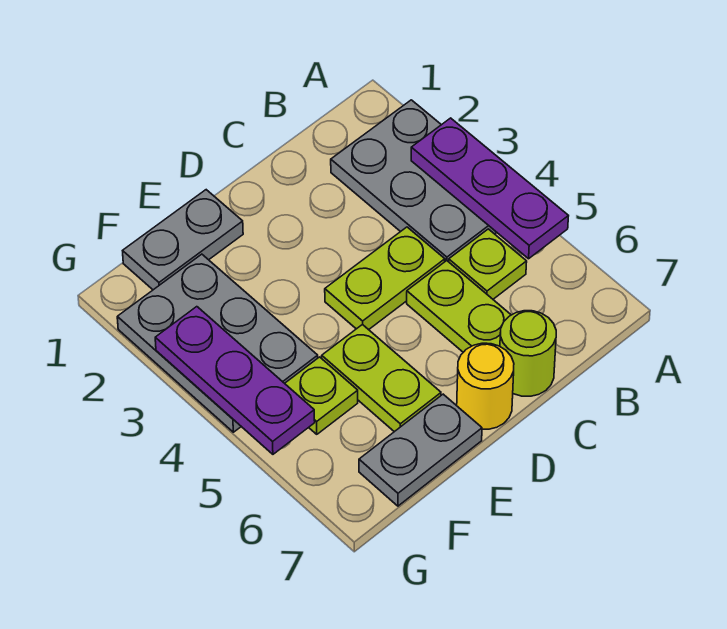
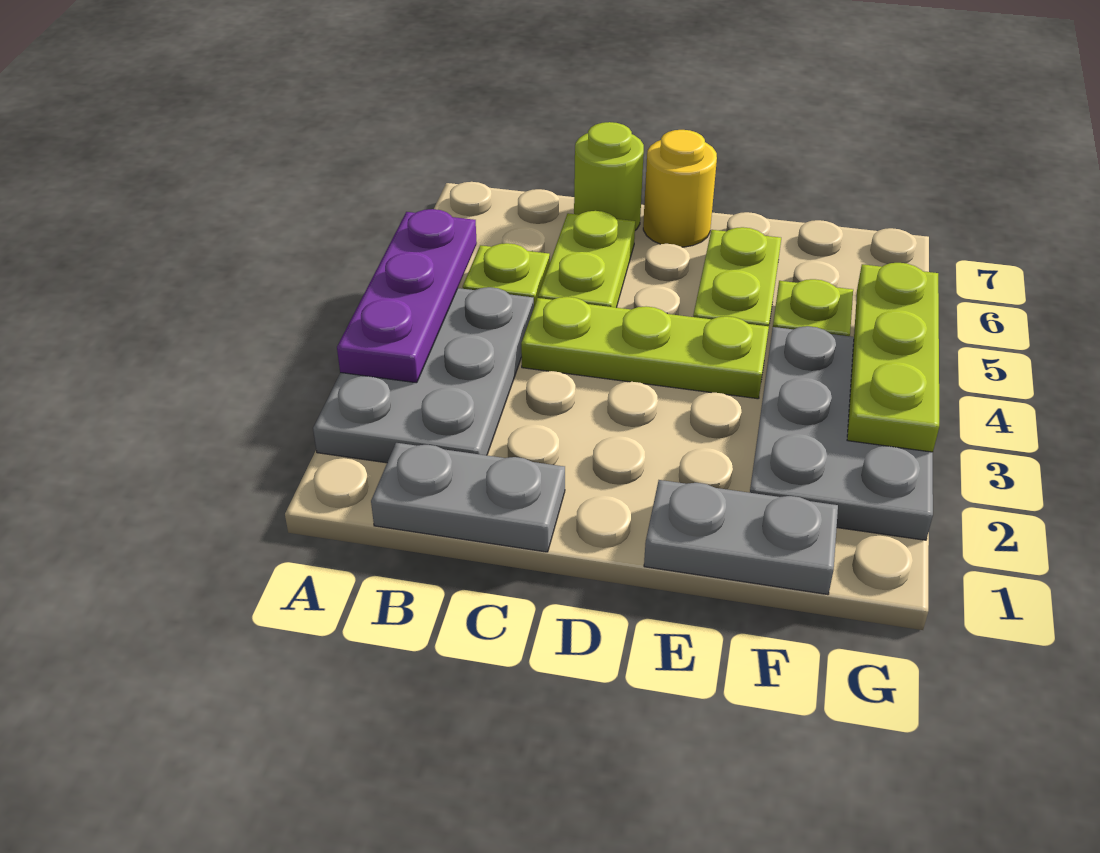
lime plate C4:D4 level 1 -> lime plate C4:E4 level 1
grey plate E7:F7 level 1 -> grey plate B1:C1 level 1
purple plate G3:G5 level 2 -> lime plate G3:G5 level 2

